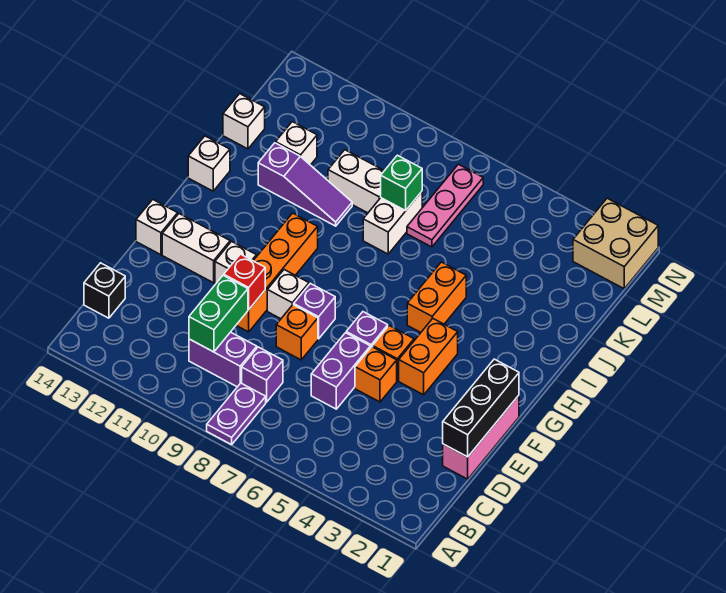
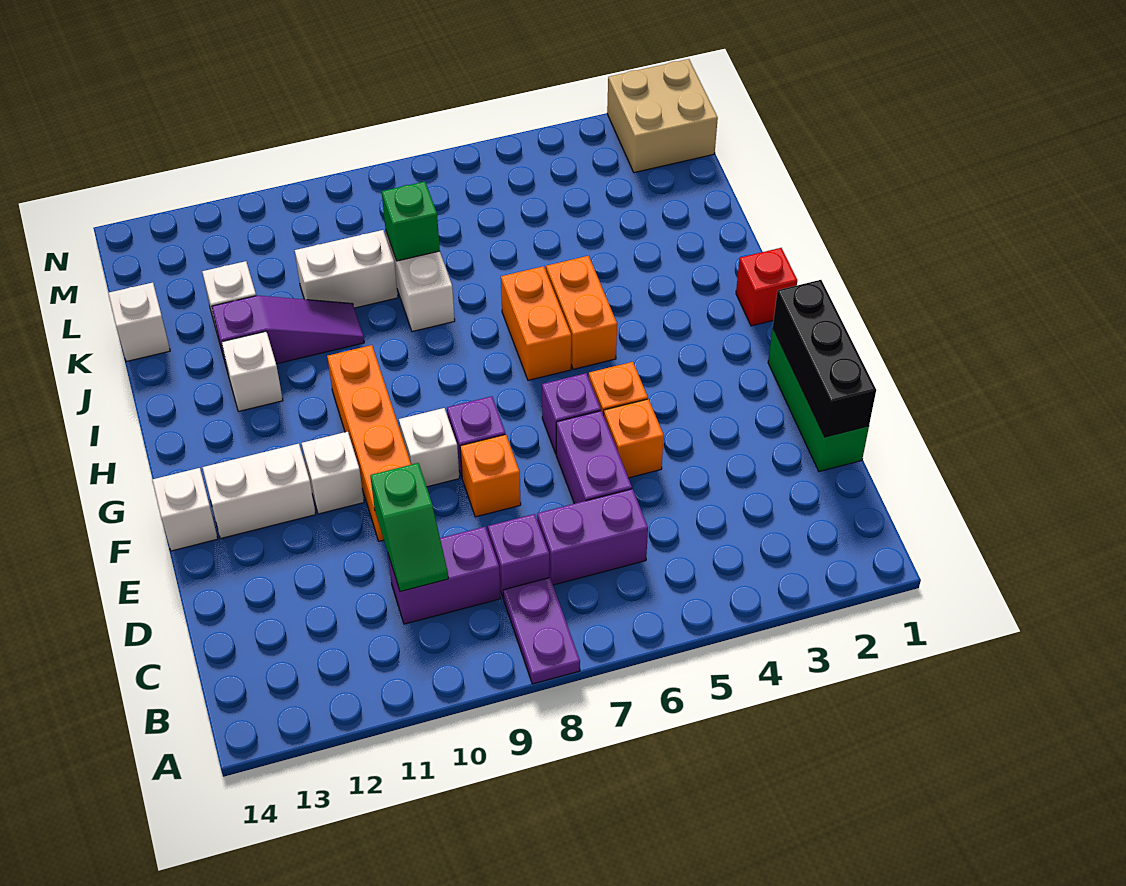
none -> purple brick C6:C7 level 1
green brick C10:D10 level 2 -> green slope C10:D10 level 2 top D
black brick C14 level 1 -> none
pink brick D1:F1 level 1 -> green brick D1:F1 level 1
red brick E10 level 2 -> red brick H1 level 1
orange brick F4:G4 level 1 -> orange brick H6:I6 level 1
white brick I14 level 1 -> white brick I12 level 1
pink plate K7:M7 level 1 -> none

